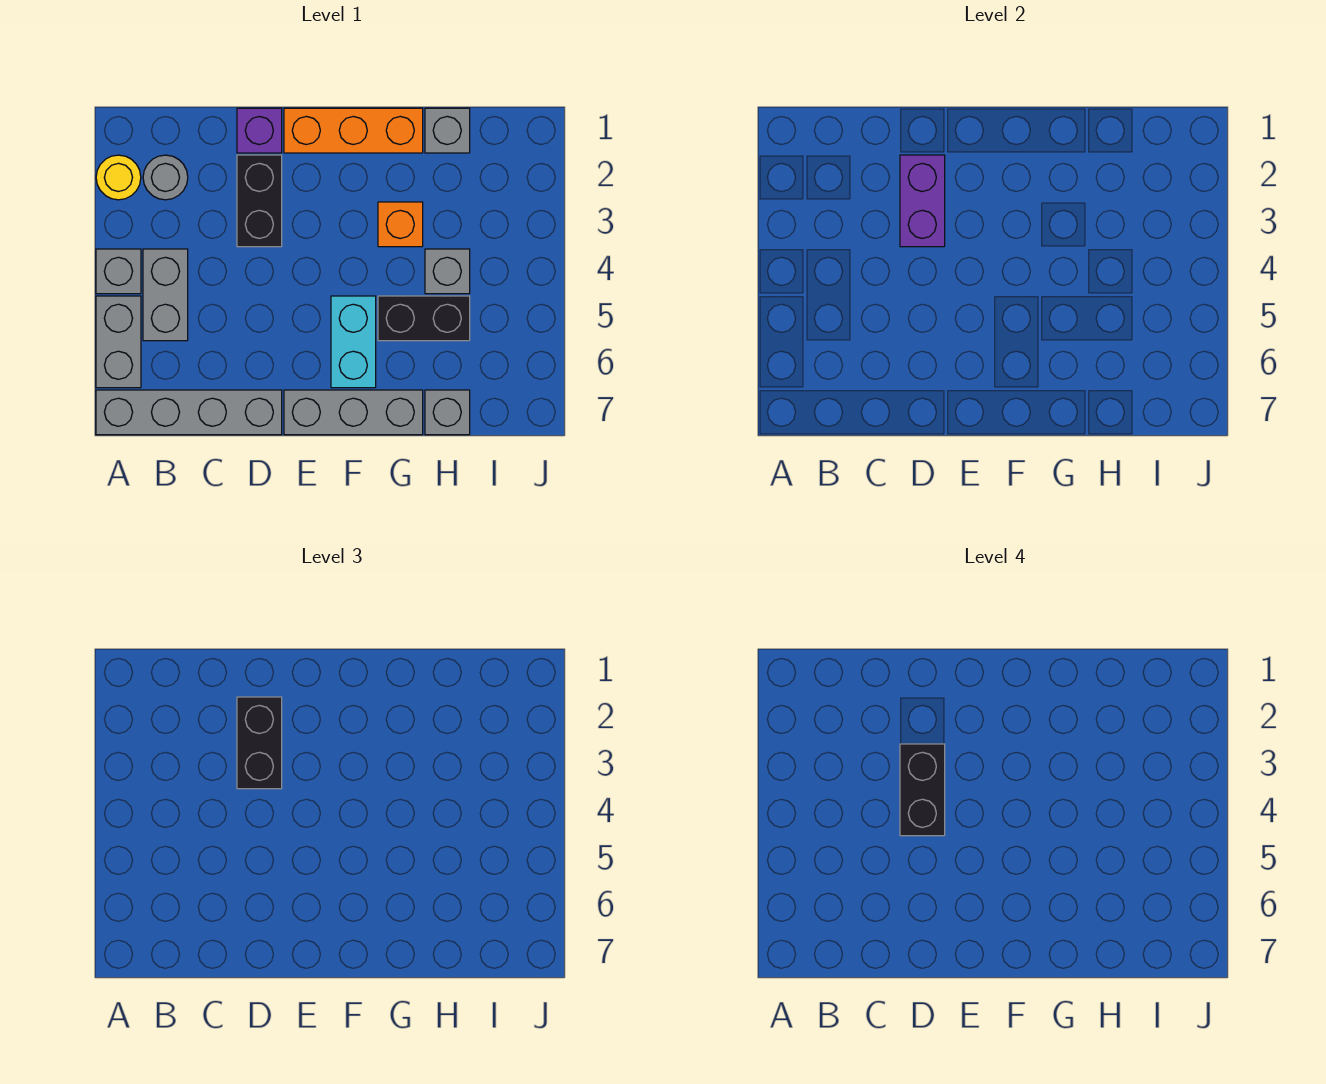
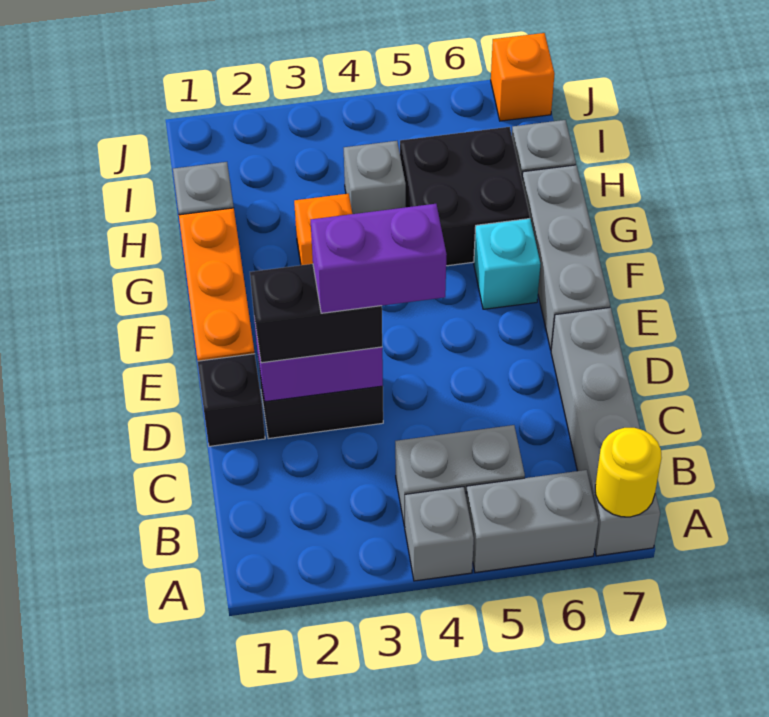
yellow round brick A2 level 1 -> yellow round brick A7 level 2
grey round brick B2 level 1 -> none
purple brick D1 level 1 -> black brick D1 level 1
black brick D3:D4 level 4 -> purple brick D3:D4 level 4
cyan brick F5:F6 level 1 -> cyan brick F6 level 1
black brick G5:H5 level 1 -> black brick G5:H6 level 1
none -> orange brick J7 level 1

